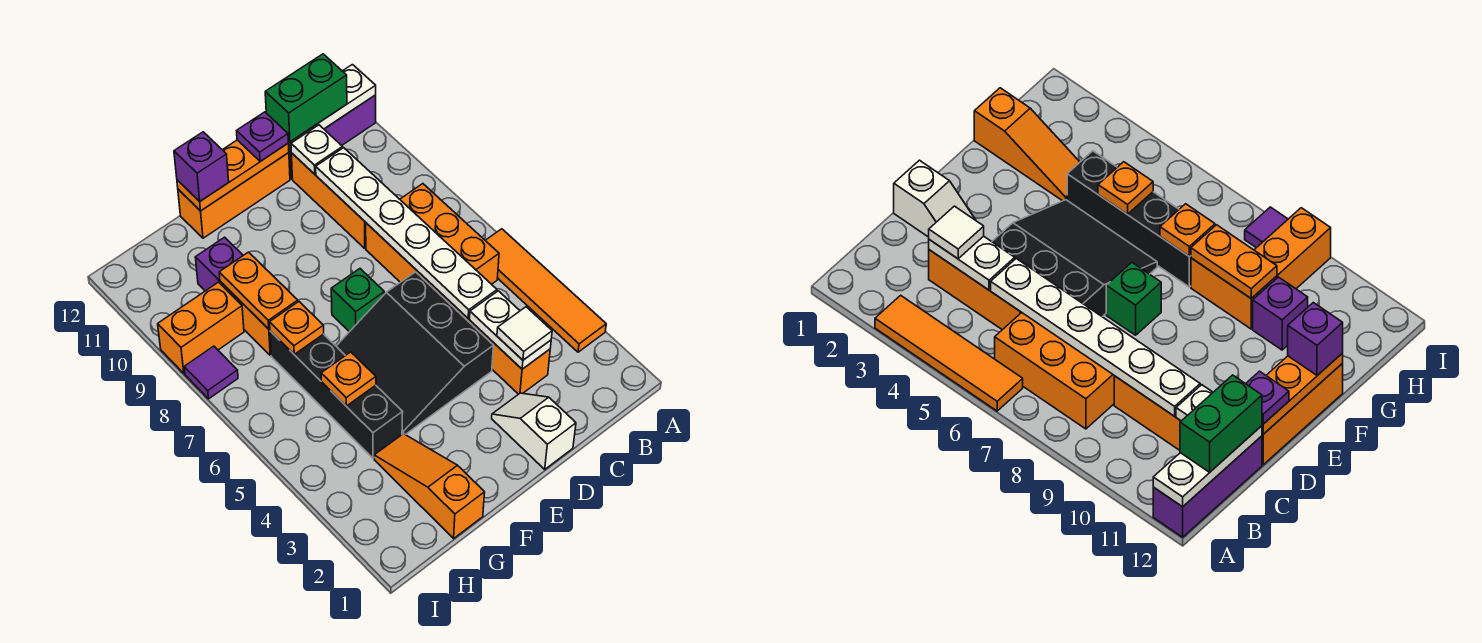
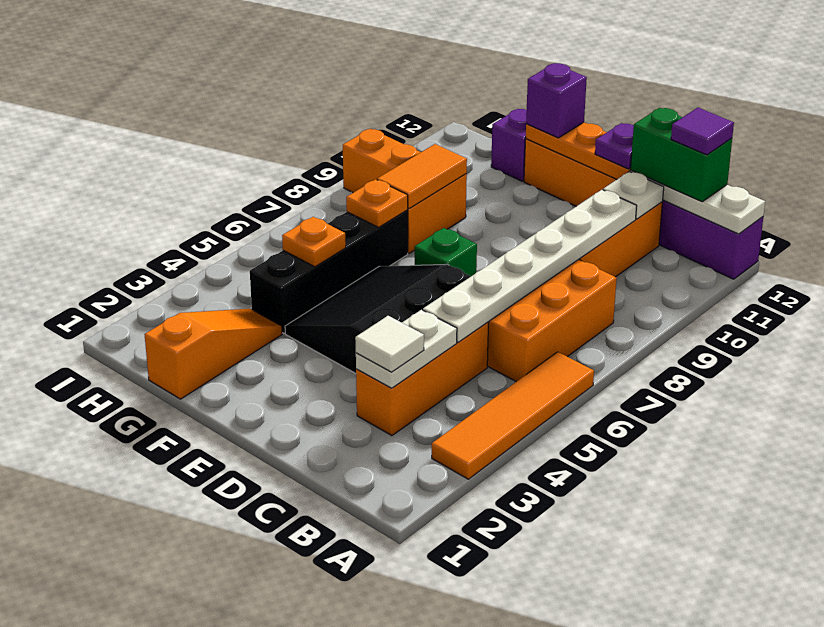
white slope D1:D2 level 1 top 1 -> none
orange plate G8:G9 level 2 -> orange tile G8:G9 level 2
purple brick G10 level 1 -> purple brick G12 level 1
purple tile I8 level 1 -> purple tile B12 level 4

